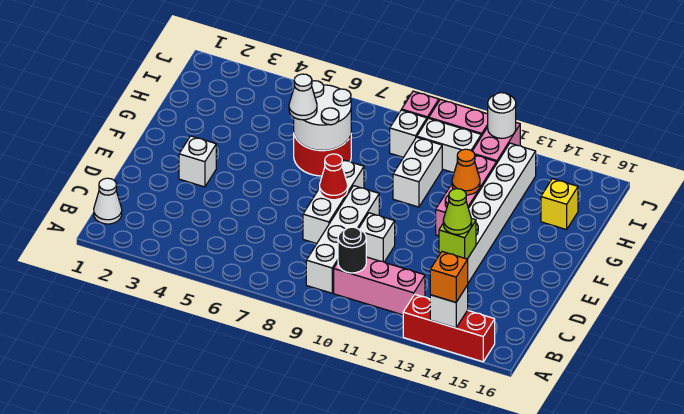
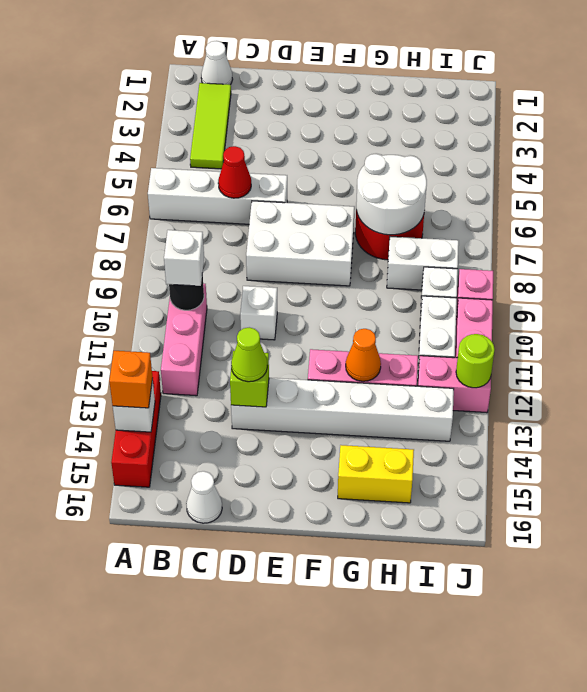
none -> lime tile B2:B4 level 1
white brick B9:E9 level 1 -> white brick A6:D6 level 1
white brick D8:F8 level 1 -> white brick D7:F8 level 1
white brick E3 level 1 -> white brick B10 level 3
red cone E8 level 2 -> red cone C6 level 2
white cone G6 level 3 -> white cone C16 level 1
white brick G10:H10 level 1 -> white brick H8:I8 level 1
yellow brick H15 level 1 -> yellow brick G15:H15 level 1
white round brick J12 level 2 -> lime round brick J12 level 2

